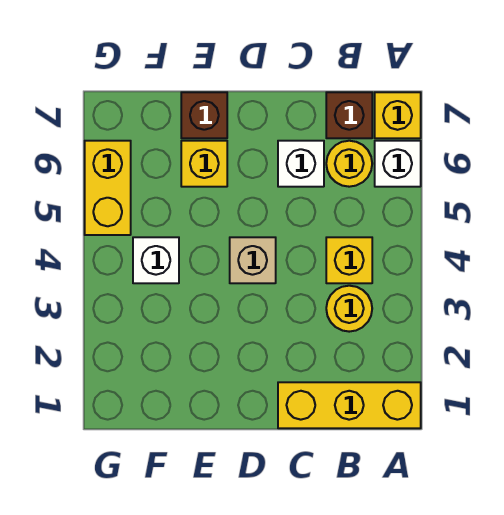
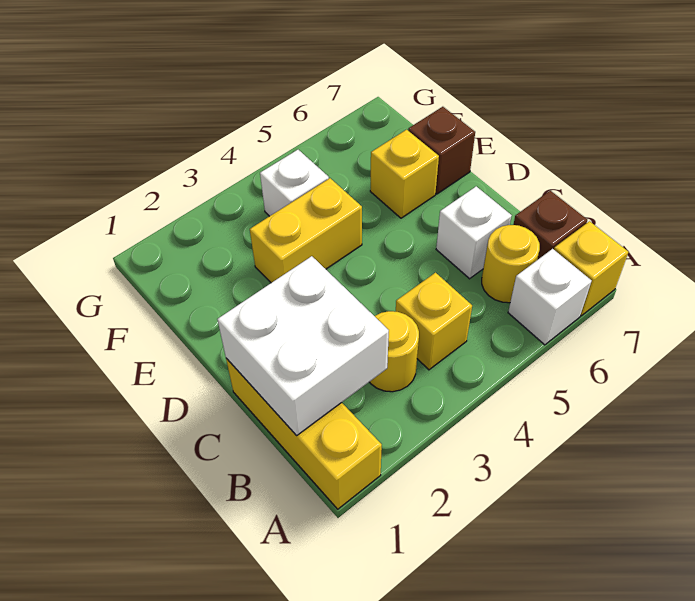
none -> white brick B1:C2 level 2
tan brick D4 level 1 -> none
yellow brick G5:G6 level 1 -> yellow brick E3:E4 level 1

